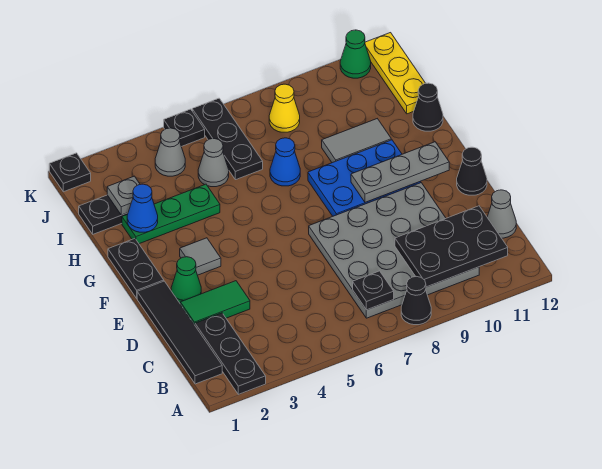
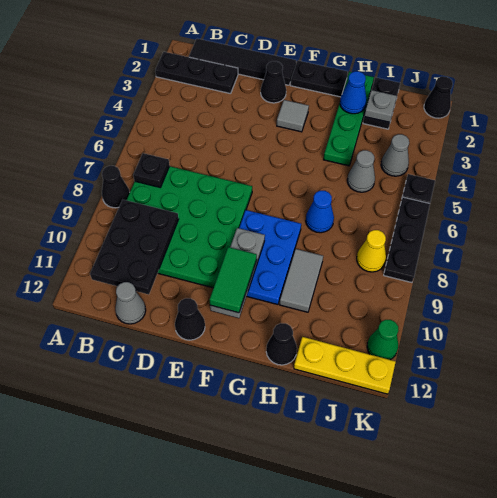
grey plate B7:E10 level 1 -> green plate B7:E10 level 1
green tile D2:D3 level 1 -> green tile F10:F11 level 3
green cone E2 level 1 -> black cone E2 level 1
green plate H2:H4 level 1 -> green plate H1:H4 level 1
black plate I6:K6 level 1 -> black plate K6:K8 level 1
black plate K1 level 1 -> black cone K1 level 1

